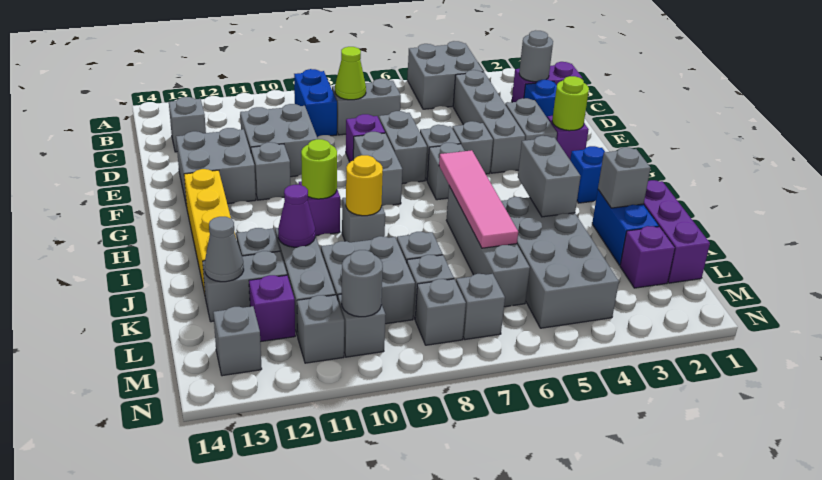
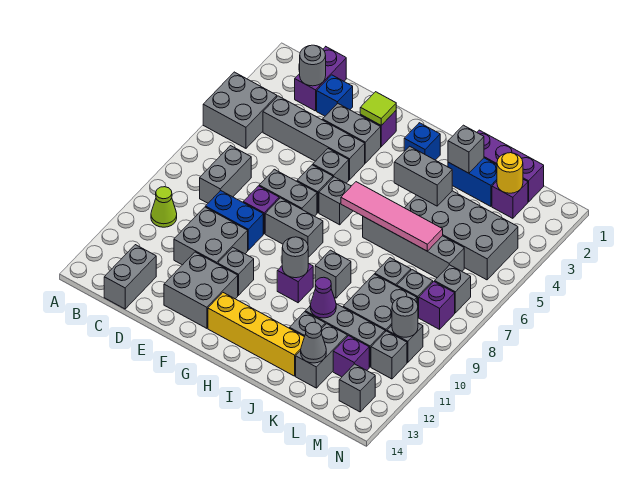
blue brick B9:C9 level 1 -> blue brick D9:E9 level 1
lime cone C8 level 2 -> lime cone B10 level 1
grey brick C13 level 1 -> grey brick C13:C14 level 1
lime round brick F2 level 2 -> lime tile F2 level 2
lime round brick H10 level 2 -> grey round brick H10 level 2
yellow round brick I9 level 2 -> yellow round brick L2 level 2
grey brick M8 level 1 -> purple brick M8 level 1

